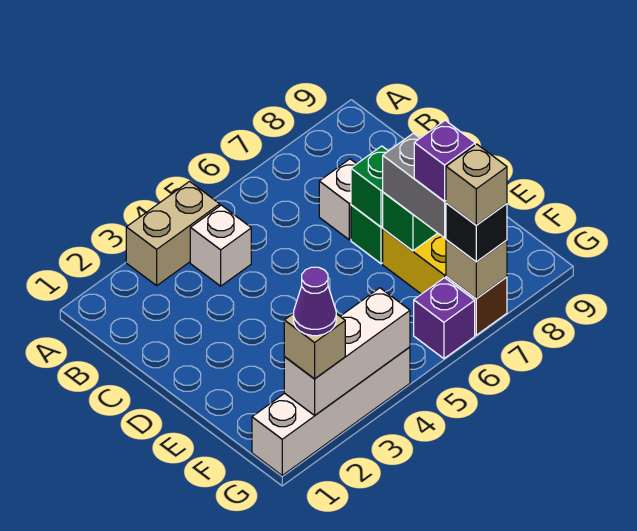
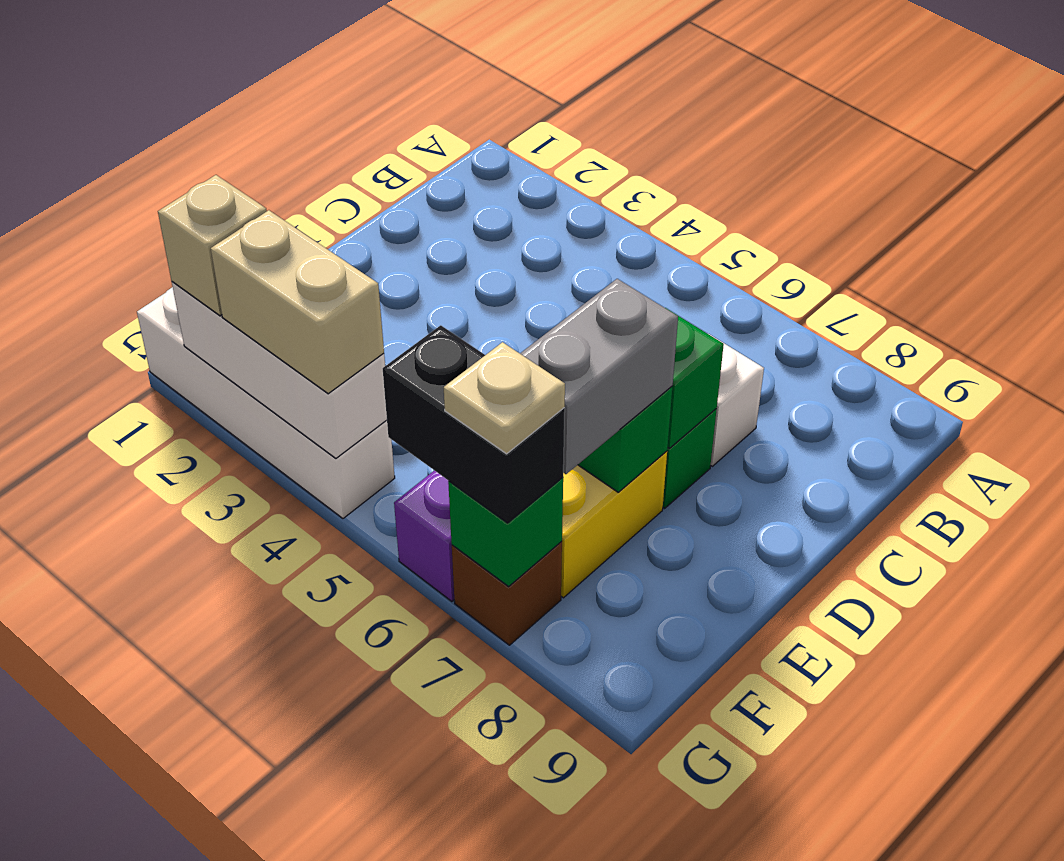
tan brick A3:A4 level 1 -> tan brick G3:G4 level 3
white brick B4 level 1 -> none
purple brick F7 level 4 -> none
purple cone G2 level 4 -> none
tan brick G7 level 2 -> green brick G7 level 2
black brick G7 level 3 -> black brick G6:G7 level 3
tan brick G7 level 4 -> tan plate G7 level 4

